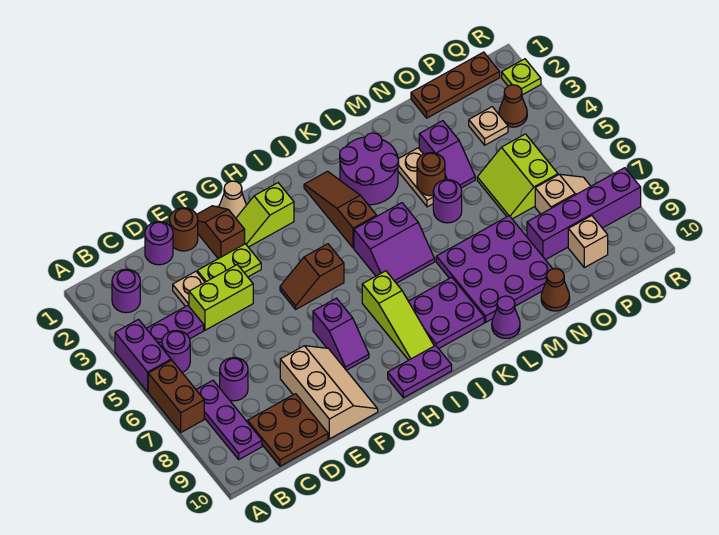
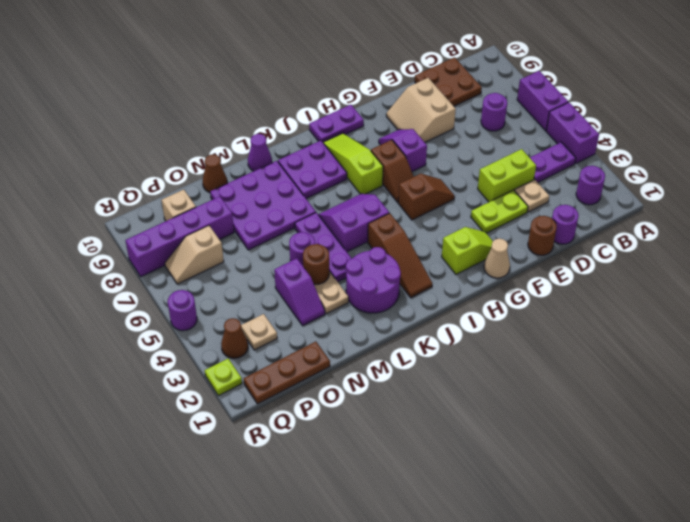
brown brick A6:A7 level 1 -> purple brick A6:A7 level 1
purple round brick B5 level 1 -> purple round brick R5 level 1
purple plate B7:B9 level 1 -> purple plate L4:L6 level 1
tan slope E8:F10 level 1 top E -> tan slope E8:F9 level 1 top E
brown slope F1:F2 level 1 top 2 -> brown slope H6:H7 level 1 top 7
purple slope N3:N4 level 1 top 3 -> purple slope N3:N4 level 1 top 4
lime slope O5:P6 level 1 top P -> none

